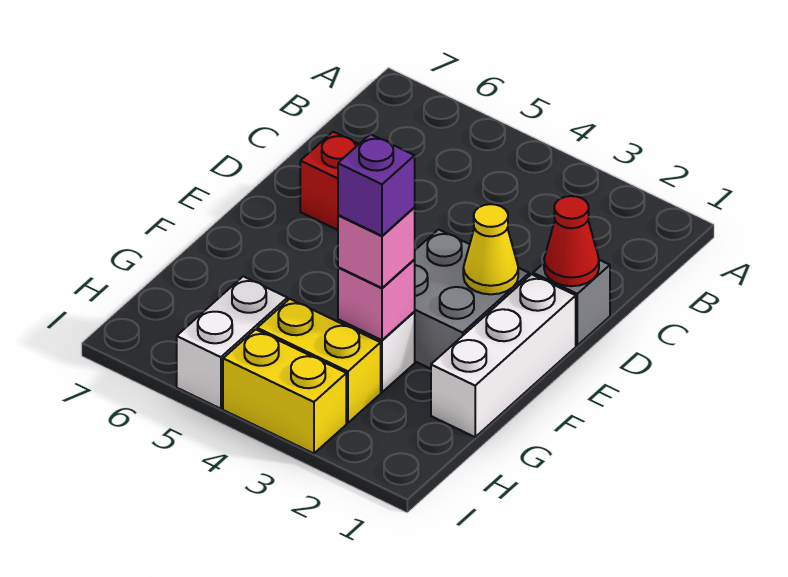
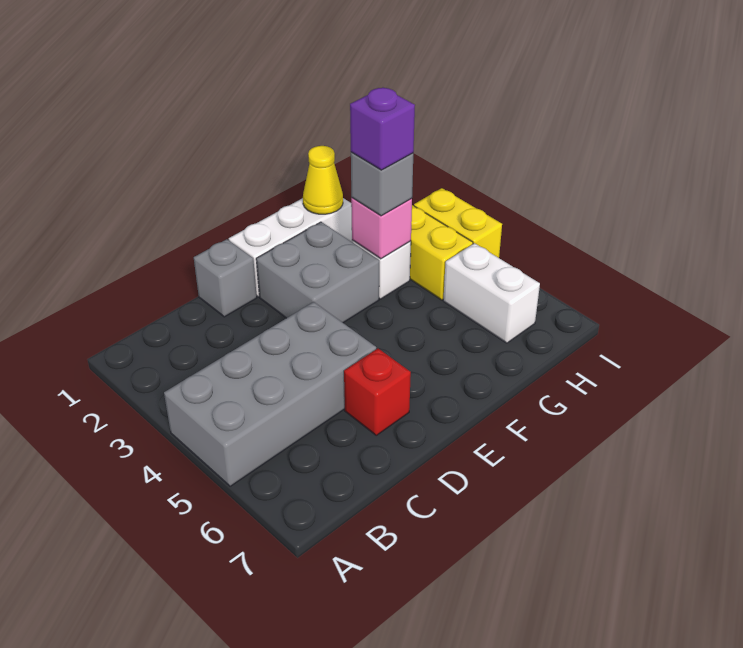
none -> grey brick A4:D5 level 1
red cone D1 level 2 -> none
yellow cone E2 level 2 -> yellow cone G1 level 2
pink brick G3 level 3 -> grey brick G3 level 3
white brick H5:I5 level 1 -> white brick H5:H6 level 1

